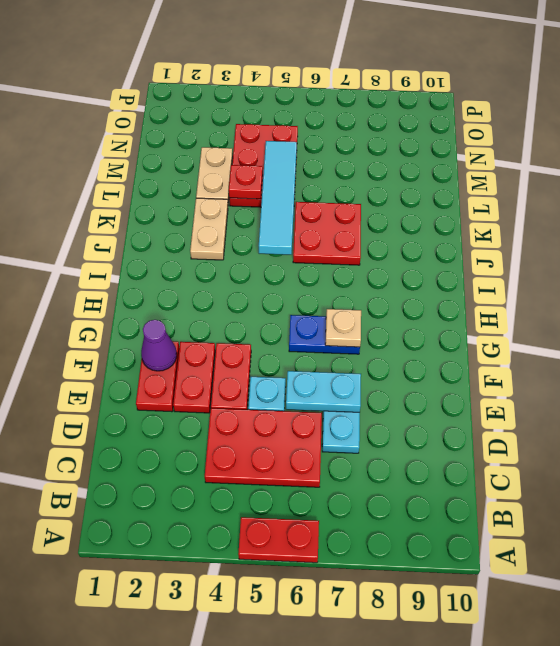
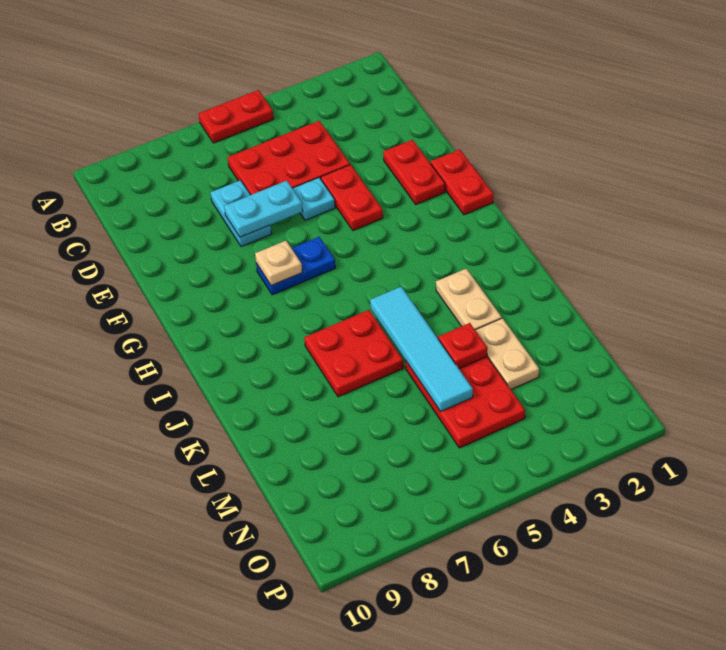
red plate E3:F3 level 1 -> red plate F1:G1 level 1
purple cone F2 level 2 -> none

